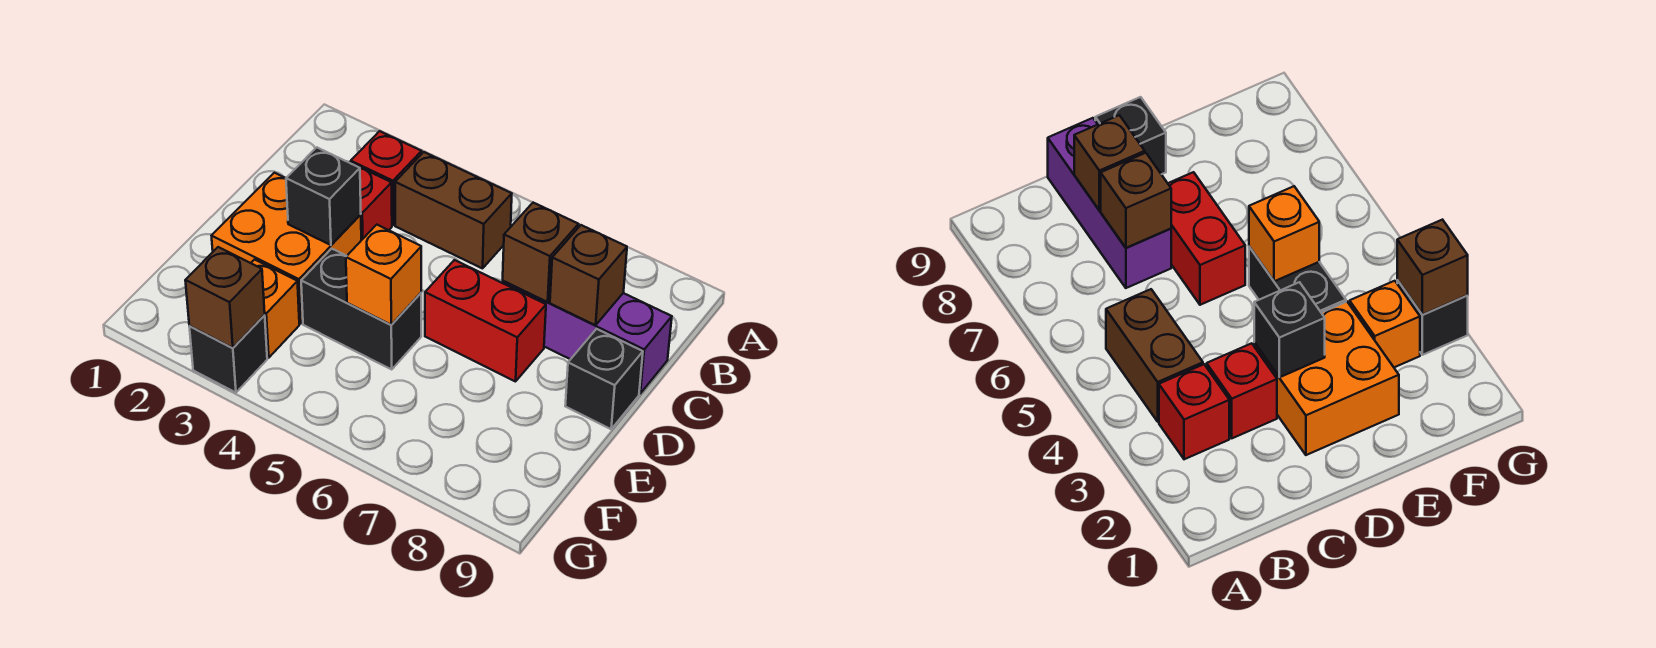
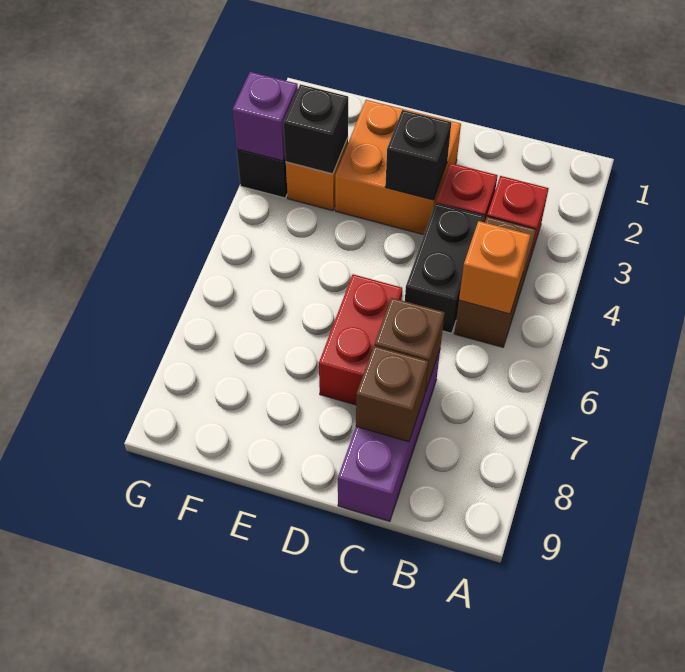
black brick D9 level 1 -> black brick F3 level 2
black brick E4:E5 level 1 -> black brick C4:C5 level 1
orange brick E5 level 2 -> orange brick B5 level 2
brown brick G3 level 2 -> purple brick G3 level 2

